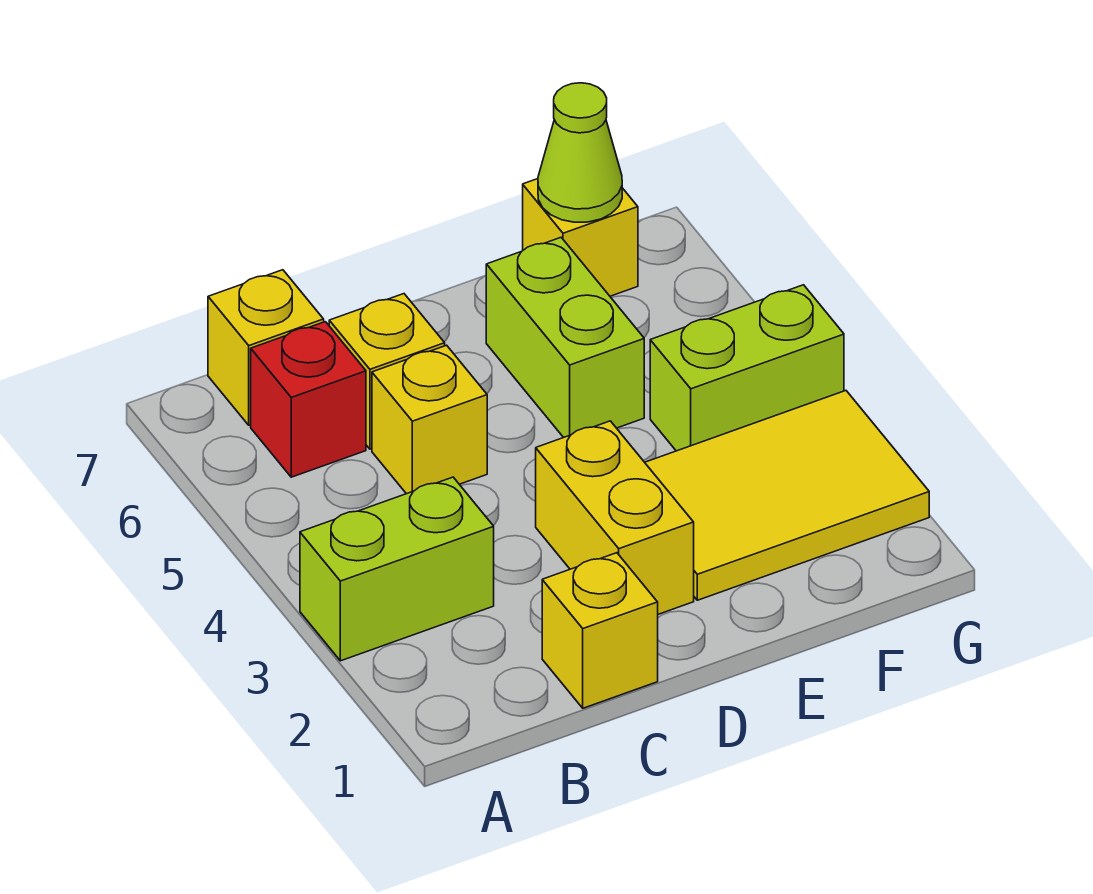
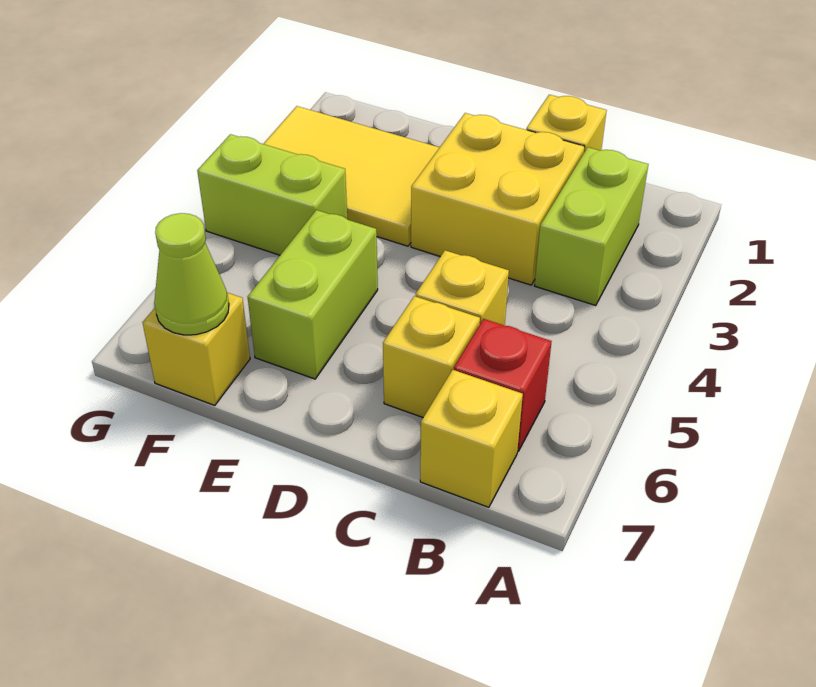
lime brick A3:B3 level 1 -> lime brick B2:B3 level 1
yellow brick D2:D3 level 1 -> yellow brick C2:D3 level 1

